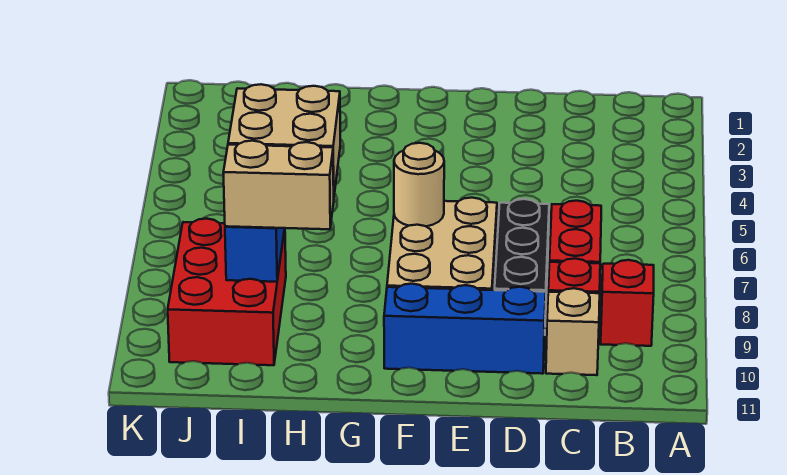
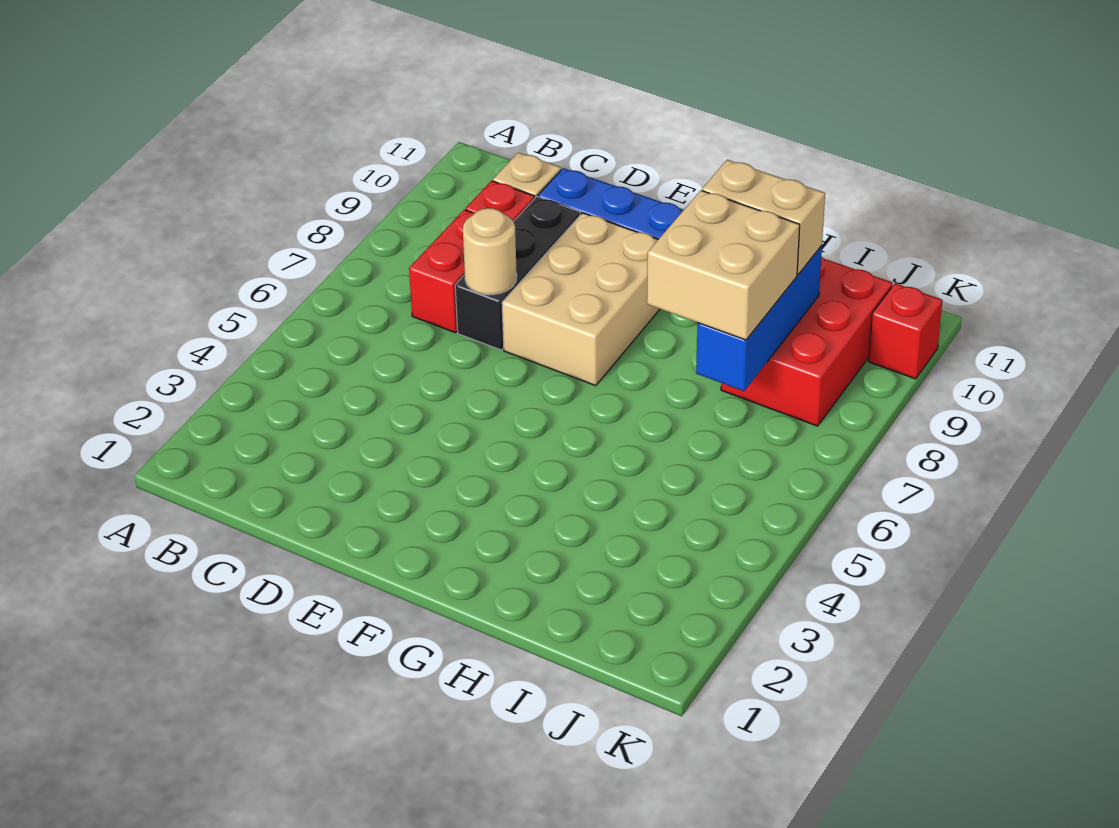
red brick B9 level 1 -> red brick K10 level 1
tan round brick F7 level 2 -> tan round brick D7 level 2

